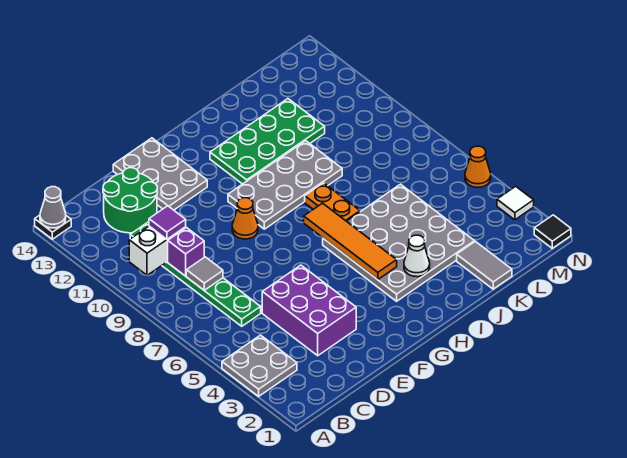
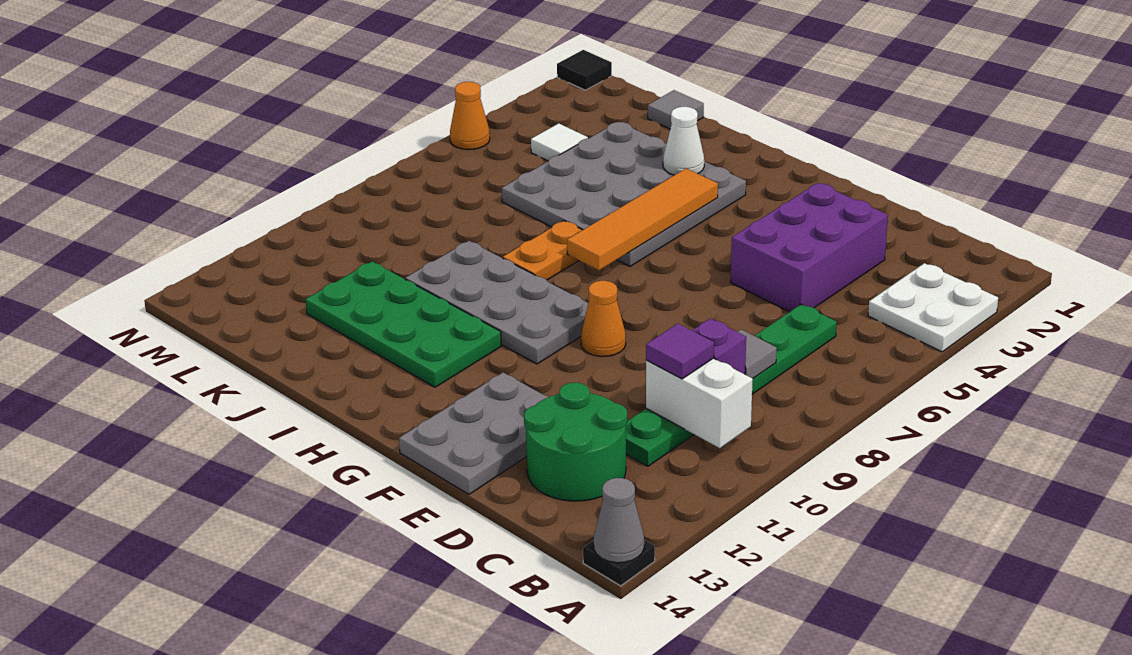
grey plate A3:B4 level 1 -> white plate A3:B4 level 1
grey tile K1:K2 level 1 -> grey tile K1 level 1
white tile N3 level 1 -> white tile L4 level 1

